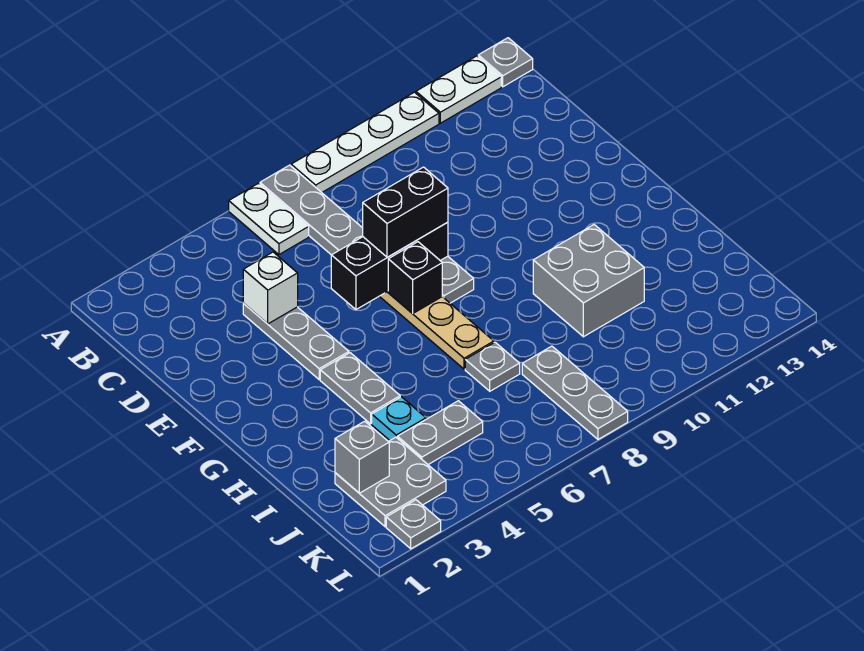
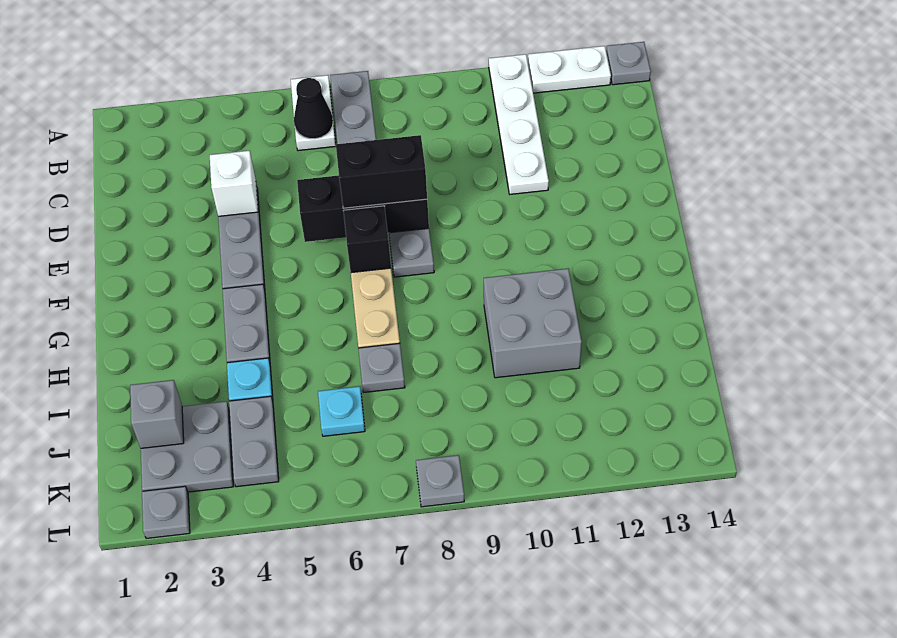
white plate A8:A11 level 1 -> white plate A11:D11 level 1
none -> black cone B6 level 2
grey plate J4:J5 level 1 -> grey plate J4:K4 level 1
none -> cyan plate J6 level 1
grey plate J8:L8 level 1 -> grey plate L8 level 1

